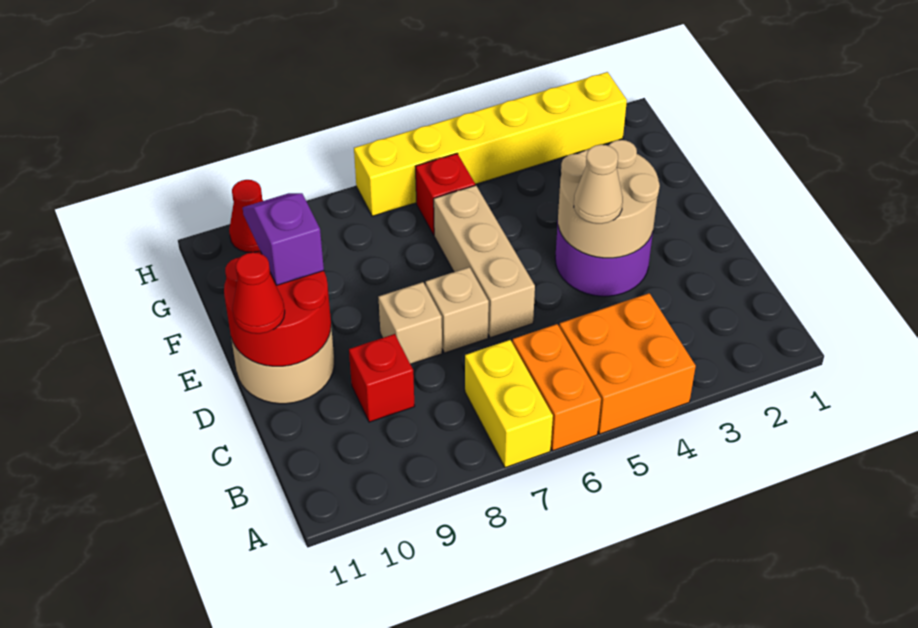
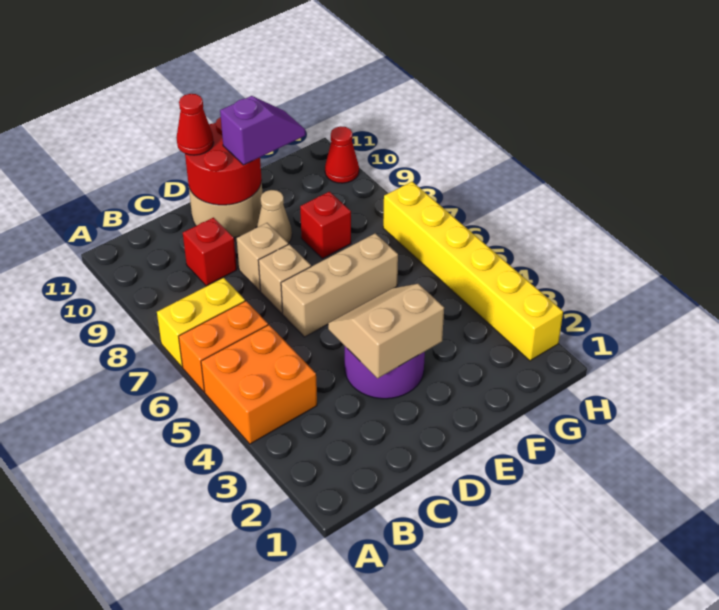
tan round brick D3:E4 level 2 -> tan slope D3:E4 level 2 top 3
tan cone D4 level 3 -> tan cone E9 level 1
red brick G6 level 1 -> red brick F8 level 1

